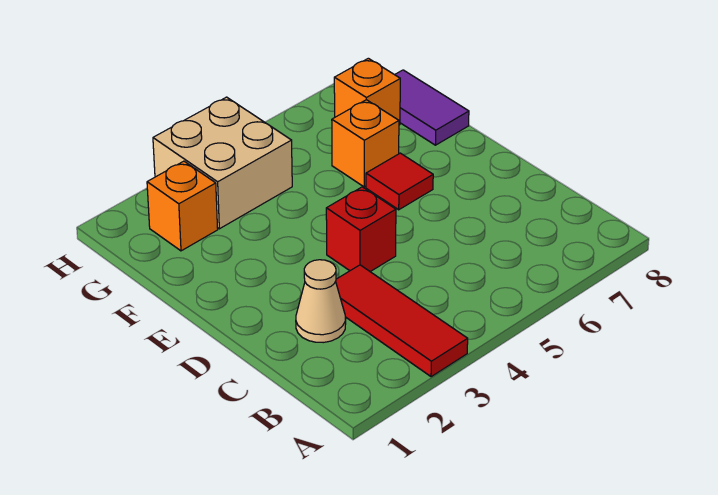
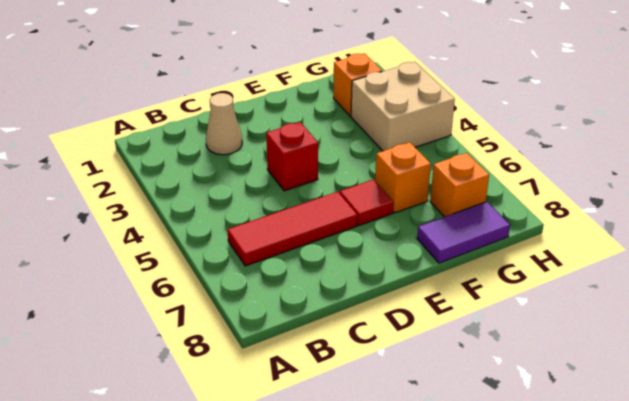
red tile A3:C3 level 1 -> red tile B6:D6 level 1

